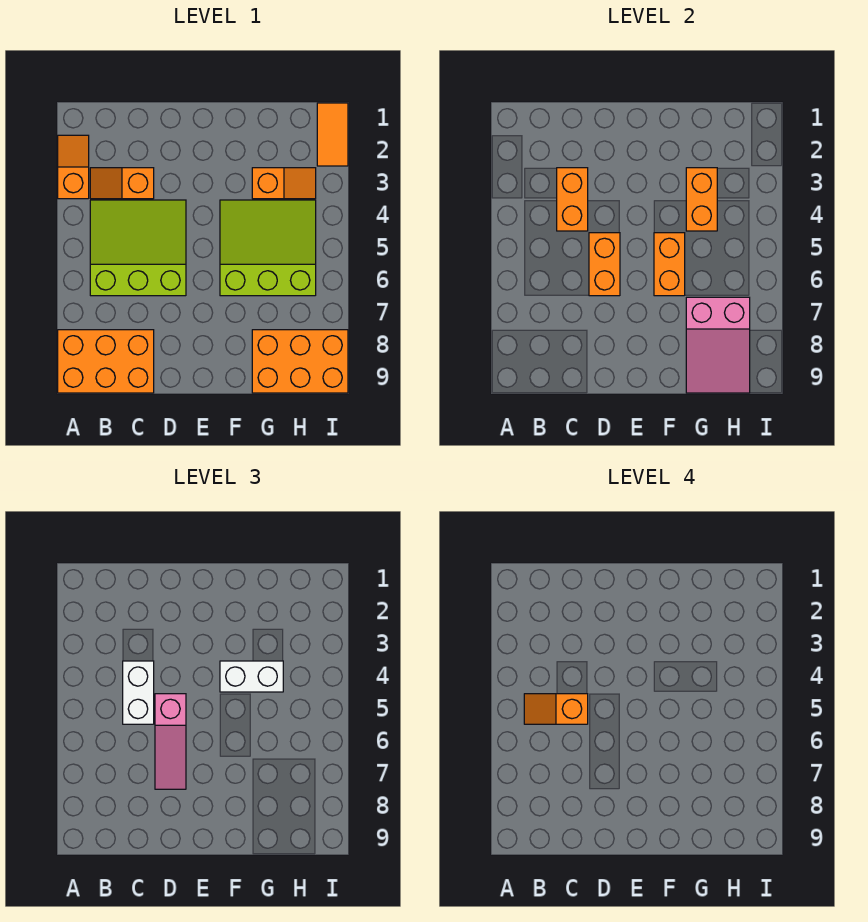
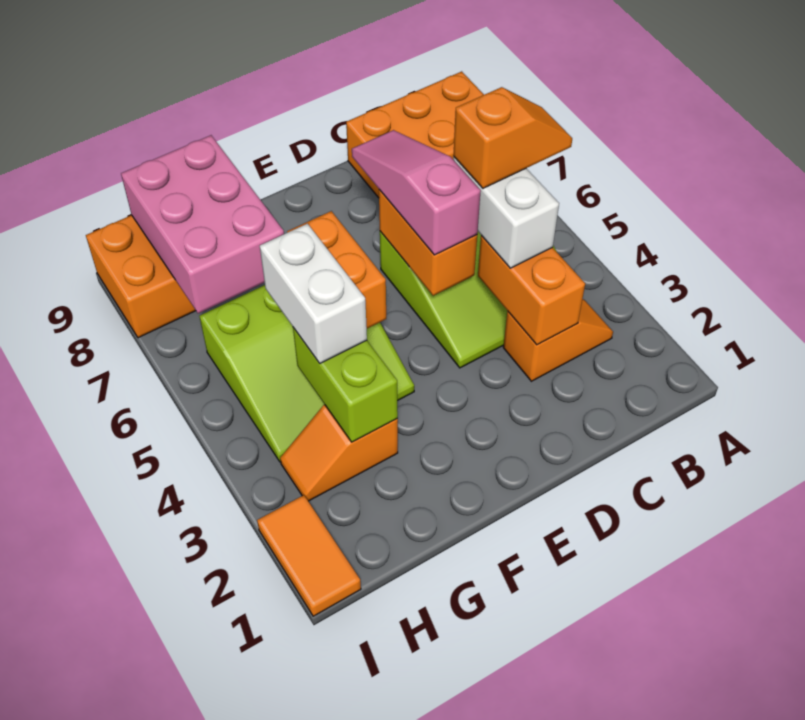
orange slope A2:A3 level 1 top 3 -> none
white brick F4:G4 level 3 -> white brick G4:G5 level 3
orange brick G3:G4 level 2 -> lime brick G3:G4 level 2
pink slope G7:H9 level 2 top 7 -> pink brick G7:H9 level 2

